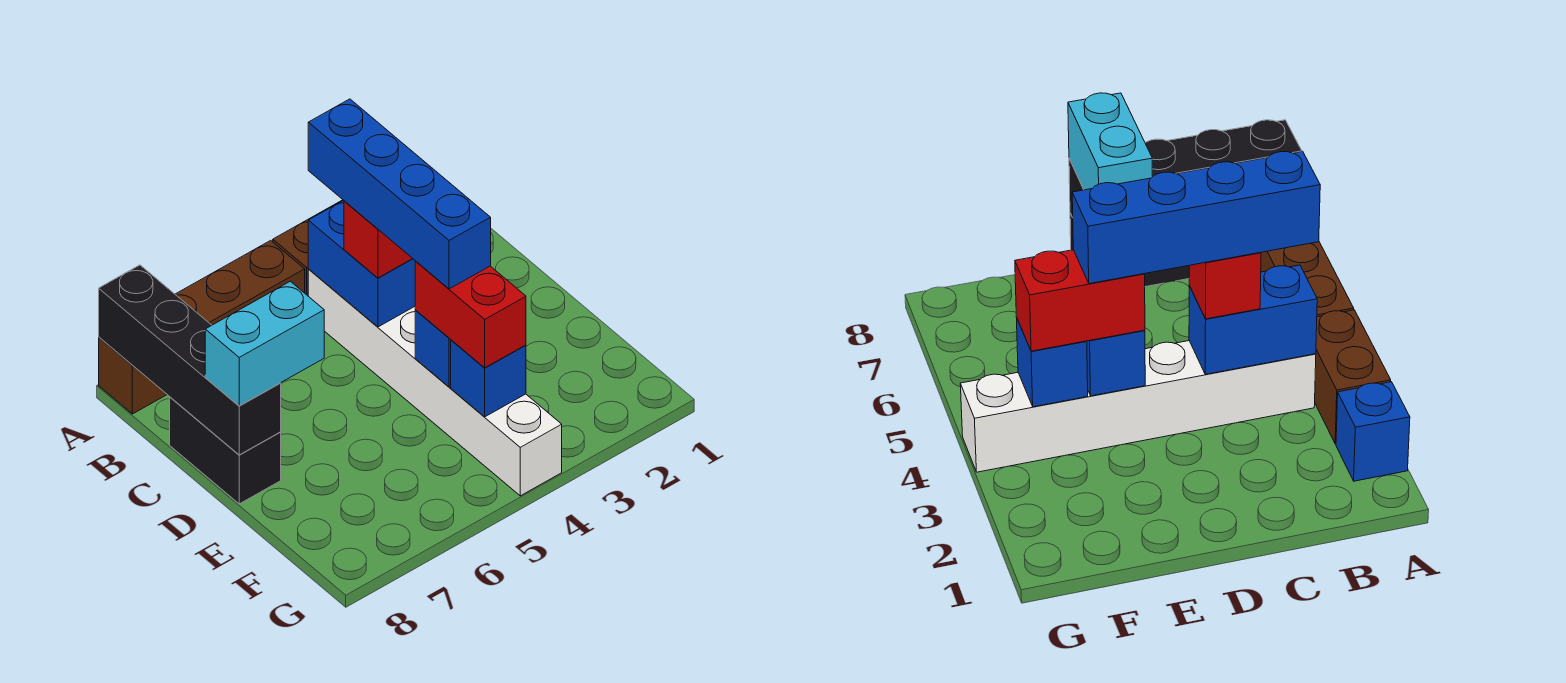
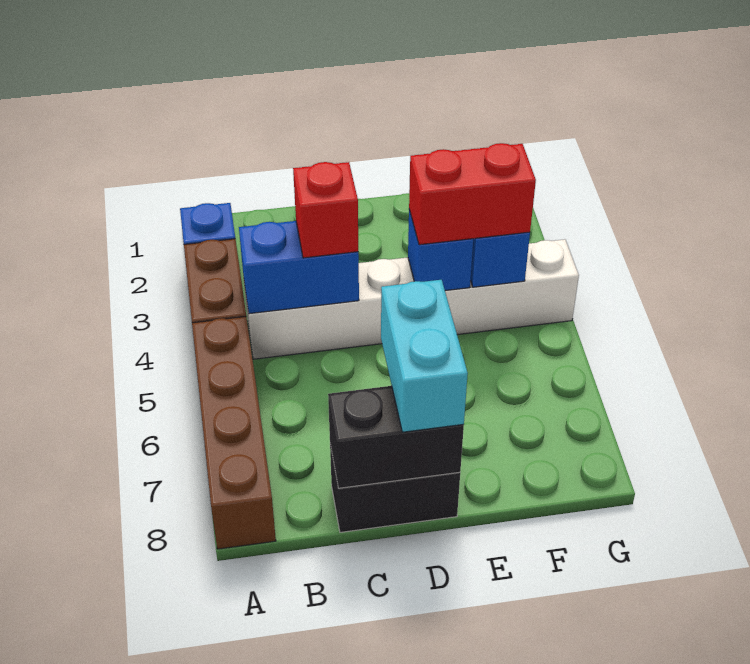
black brick A8:D8 level 2 -> black brick C8:D8 level 2
blue brick B4:E4 level 4 -> none

